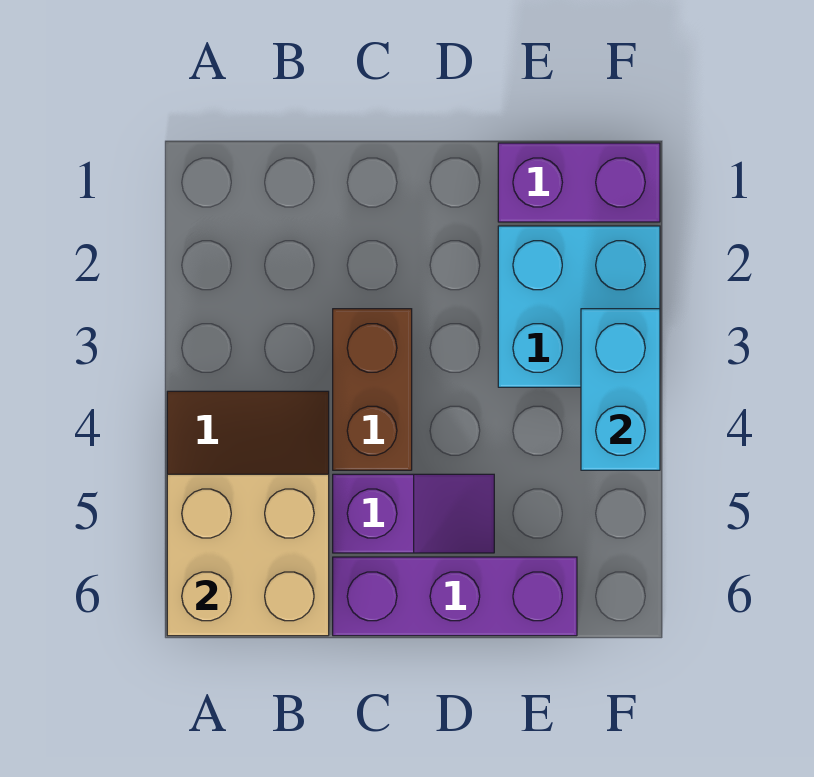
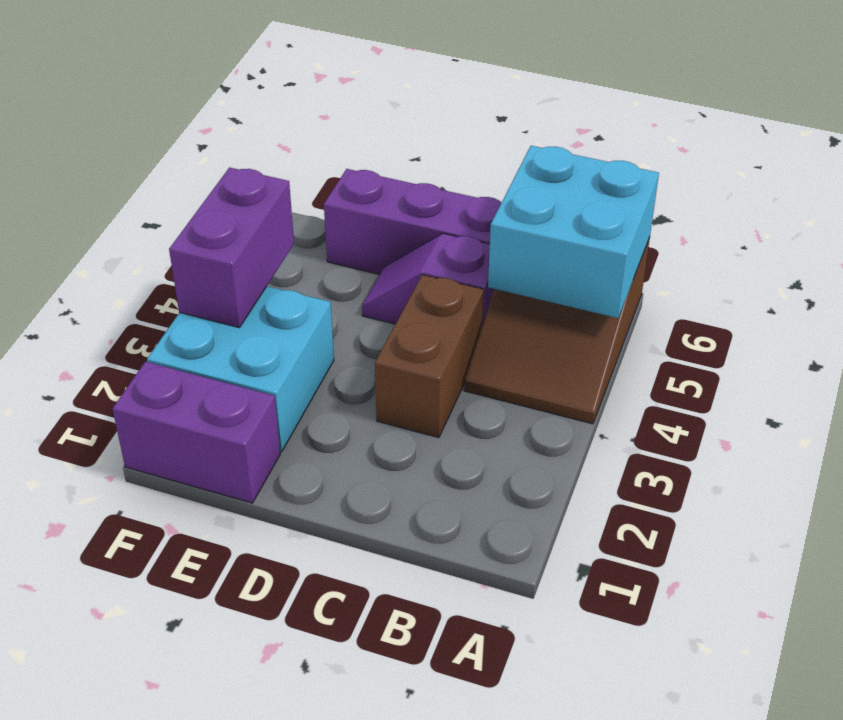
tan brick A5:B6 level 2 -> cyan brick A5:B6 level 2
cyan brick F3:F4 level 2 -> purple brick F3:F4 level 2

